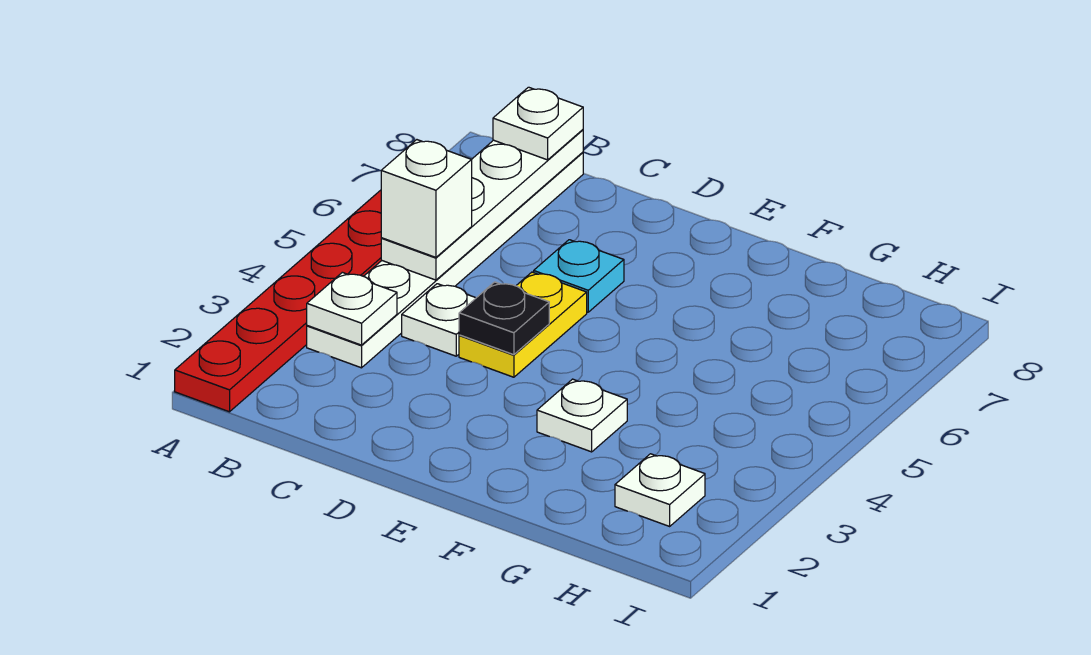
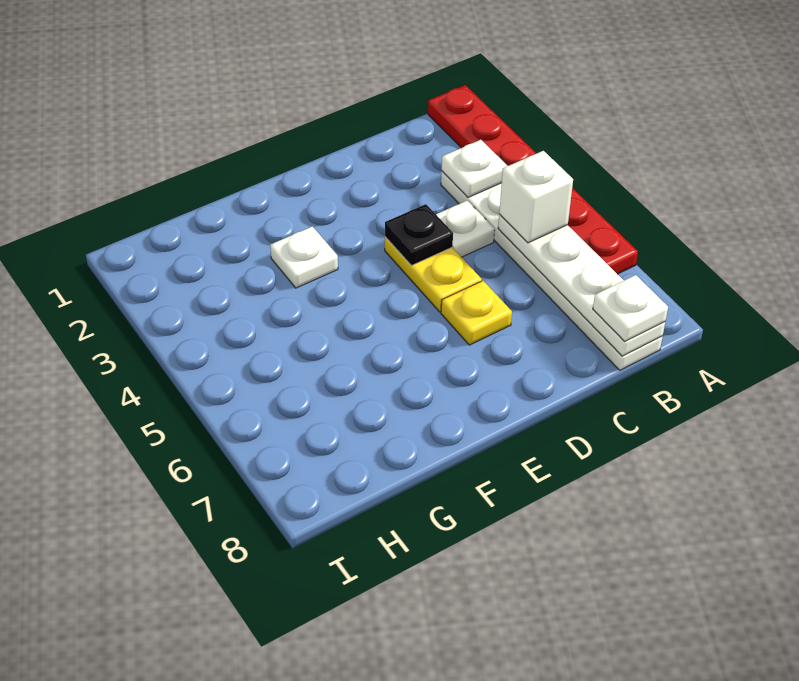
cyan plate D6 level 1 -> yellow plate D6 level 1
white plate H2 level 1 -> none

